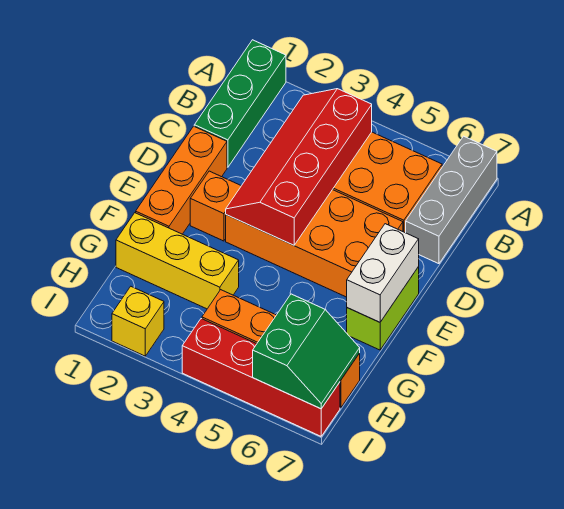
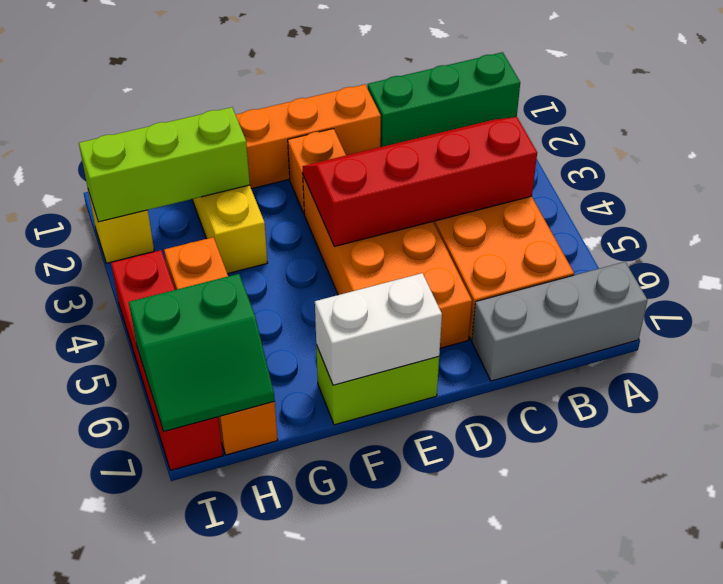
none -> lime brick G2:I2 level 2

